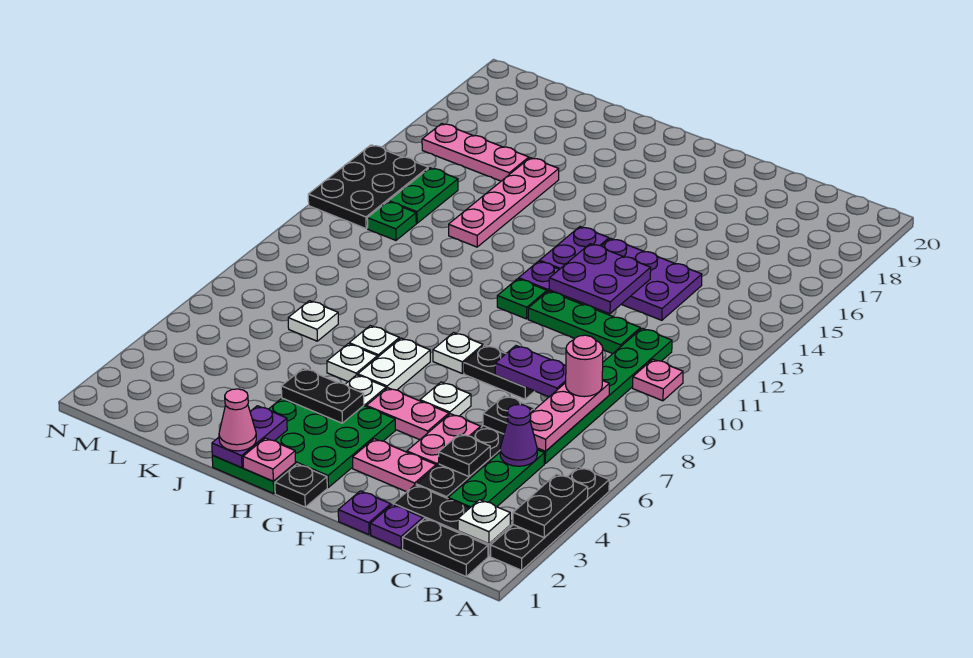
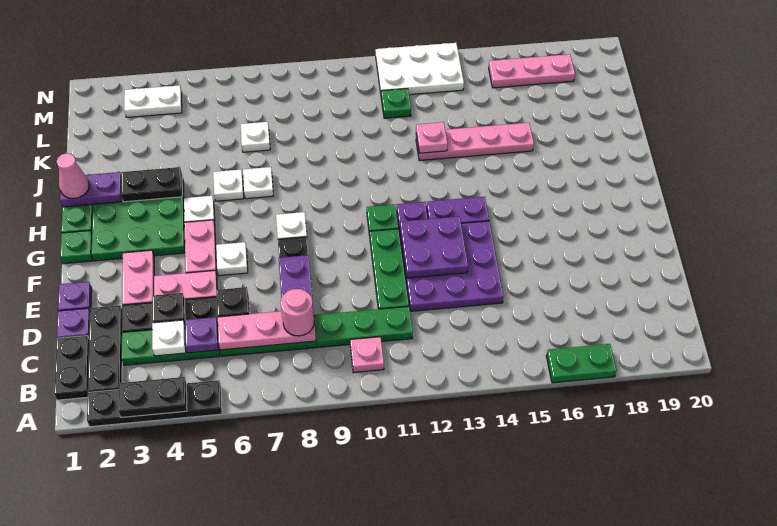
white plate B2 level 2 -> white plate C4 level 2
purple cone C5 level 2 -> purple plate C5 level 2
purple plate D13:F14 level 1 -> purple plate D12:F14 level 1
black plate G1 level 1 -> green plate G1 level 1
pink plate H1 level 2 -> pink plate J13 level 2
black plate H4:I4 level 2 -> black plate I3:I4 level 2
white plate H6:H7 level 1 -> white plate M3:M4 level 1
pink plate K16:M16 level 1 -> pink plate M16:M18 level 1
green plate L13:L14 level 1 -> green plate A16:A17 level 1
black plate M12:N14 level 1 -> white plate M12:N14 level 1

